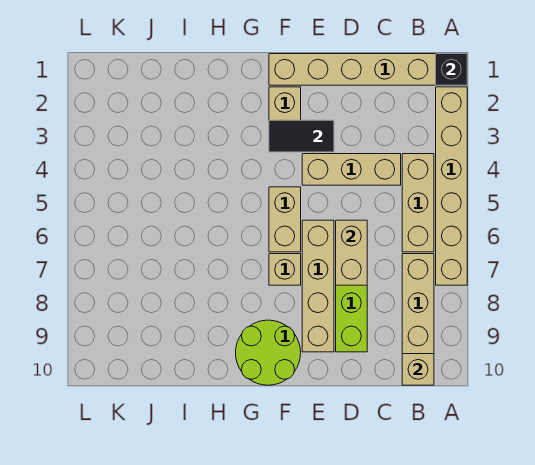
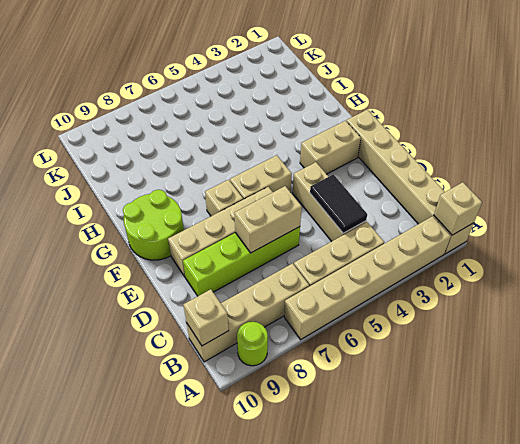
black brick A1 level 2 -> tan brick A1 level 2
none -> lime round brick A9 level 1
black tile E3:F3 level 2 -> black tile C4:D4 level 2

